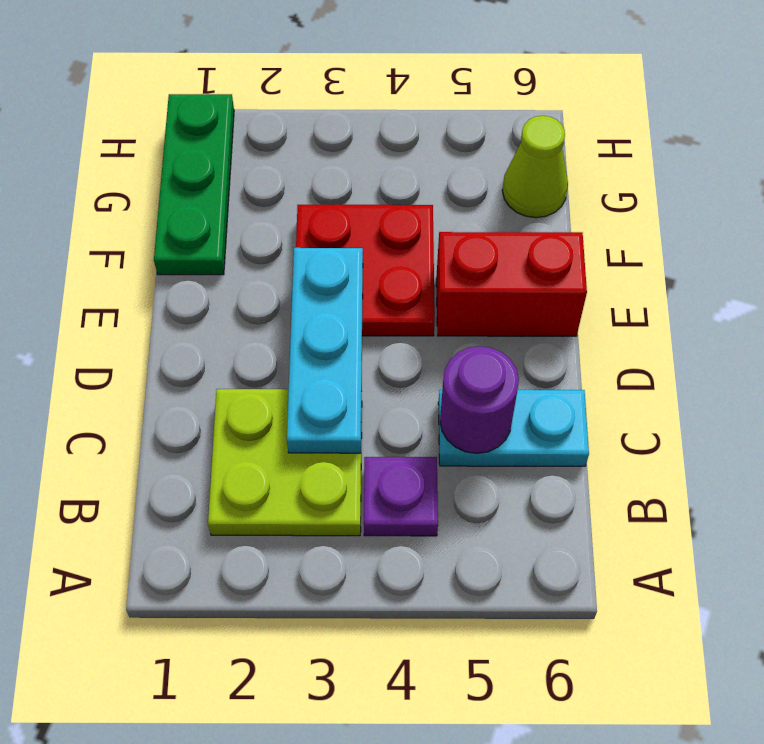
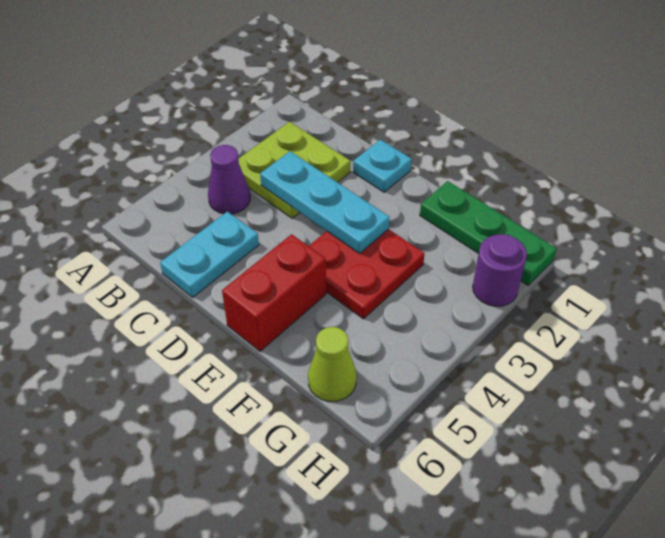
purple plate B4 level 1 -> purple cone B4 level 1
purple round brick C5 level 2 -> purple round brick H2 level 1
none -> cyan plate D1 level 1

